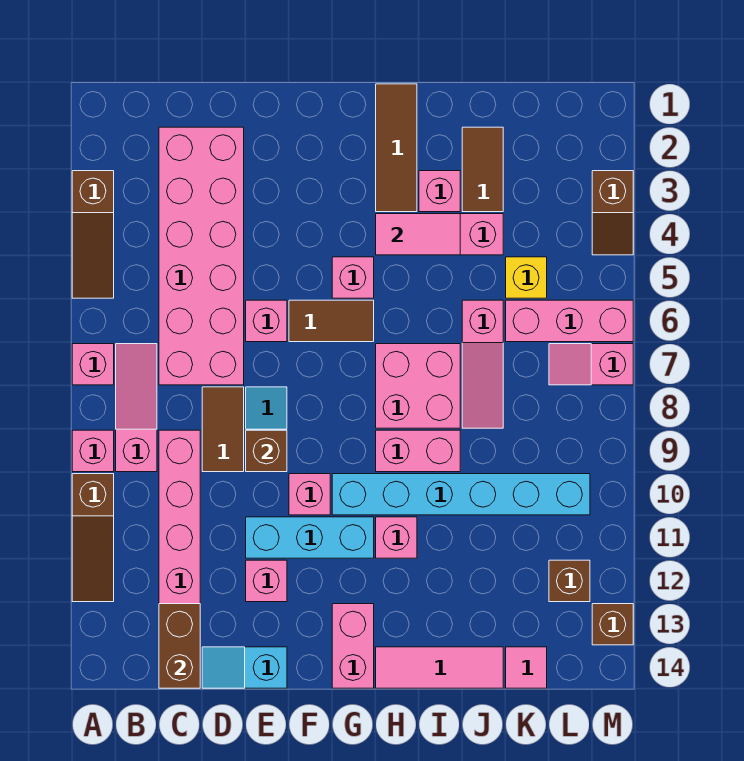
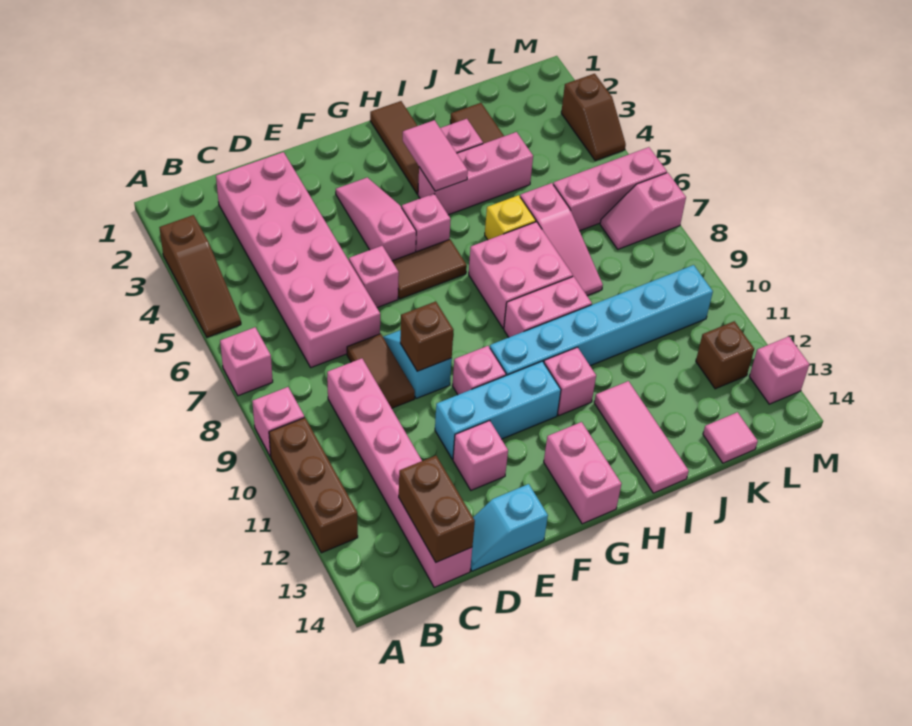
brown slope A10:A12 level 1 top 10 -> brown brick A10:A12 level 1
pink slope B7:B9 level 1 top 9 -> pink slope F3:F5 level 1 top 5
pink tile H4:I4 level 2 -> pink tile H3:H4 level 2
pink tile H14:J14 level 1 -> pink tile I12:I14 level 1
yellow brick K5 level 1 -> yellow brick I6 level 1
brown brick M13 level 1 -> pink brick M13 level 1

